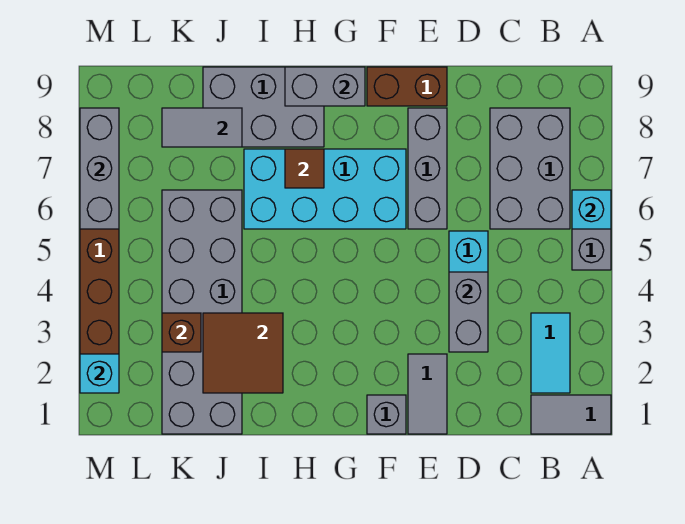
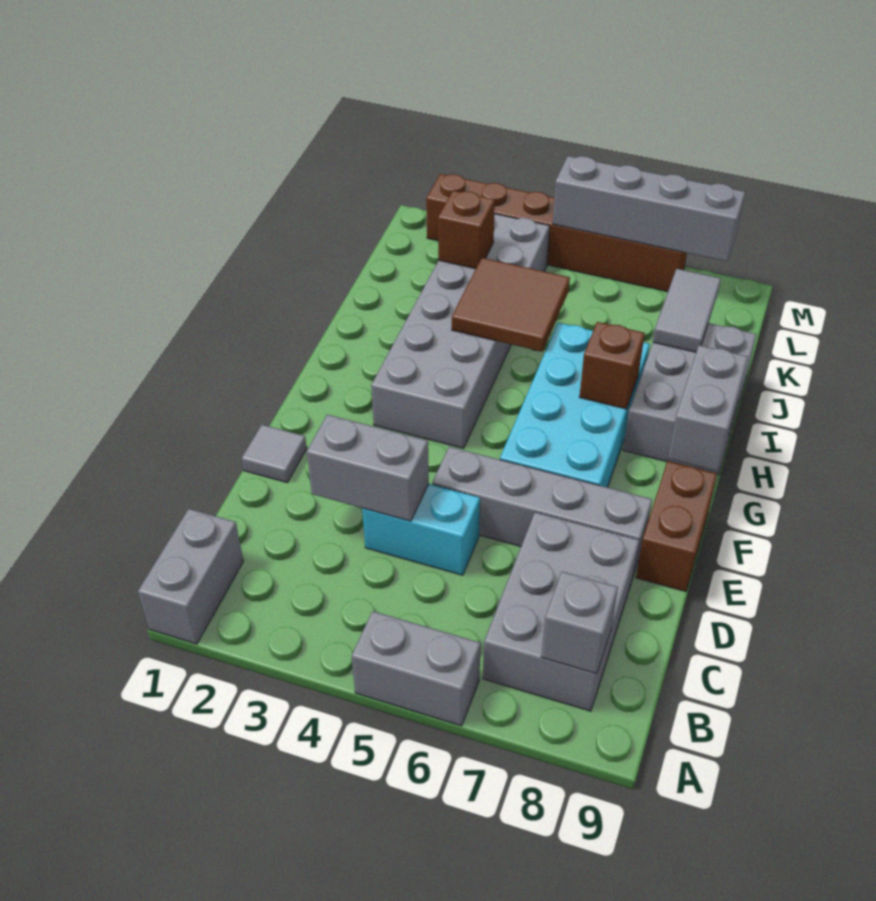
grey tile A1:B1 level 1 -> grey brick A1:B1 level 1
cyan brick A6 level 2 -> none
cyan tile B2:B3 level 1 -> none
grey brick B6:C8 level 1 -> grey brick B7:D8 level 1
grey tile E1:E2 level 1 -> grey tile E1 level 1
grey brick E6:E8 level 1 -> grey brick E5:E8 level 1
grey brick F1 level 1 -> grey brick B8 level 2
brown tile H7 level 2 -> brown brick H7 level 2
brown tile I2:J3 level 2 -> brown tile I4:J5 level 2
grey brick J1:K6 level 1 -> grey brick G3:L4 level 1
cyan brick M2 level 2 -> none
grey brick M6:M8 level 2 -> grey brick M5:M8 level 2

